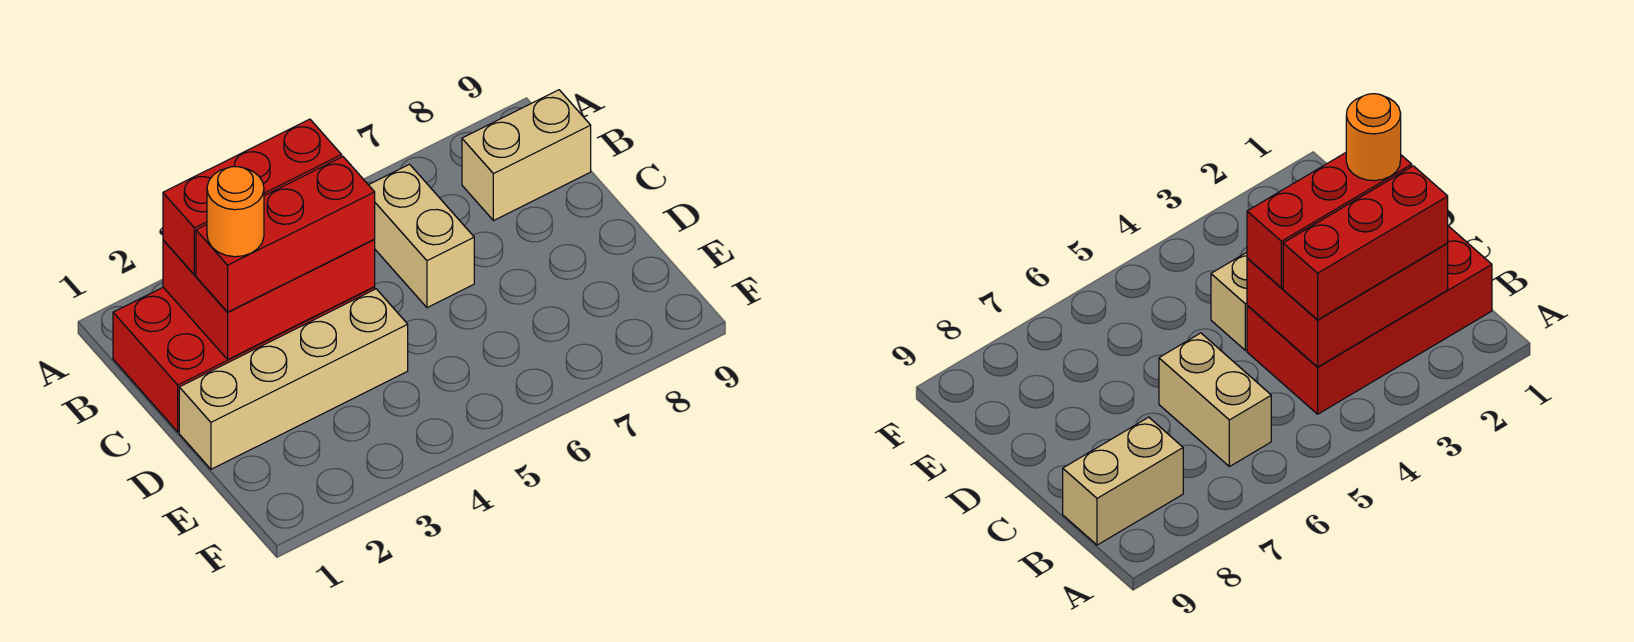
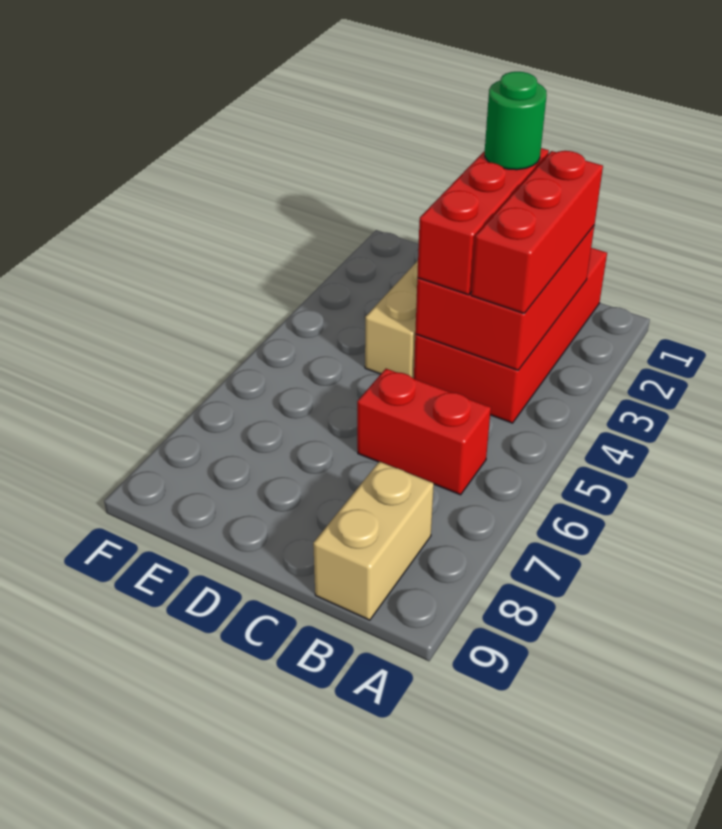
tan brick B6:C6 level 1 -> red brick B6:C6 level 1
orange round brick C2 level 4 -> green round brick C2 level 4

